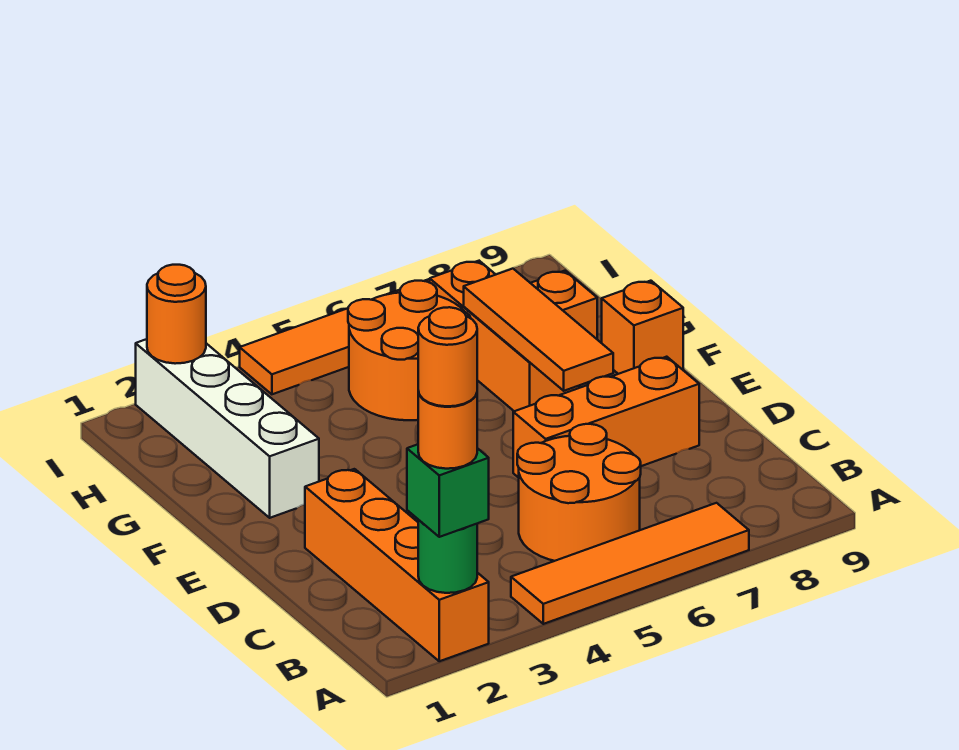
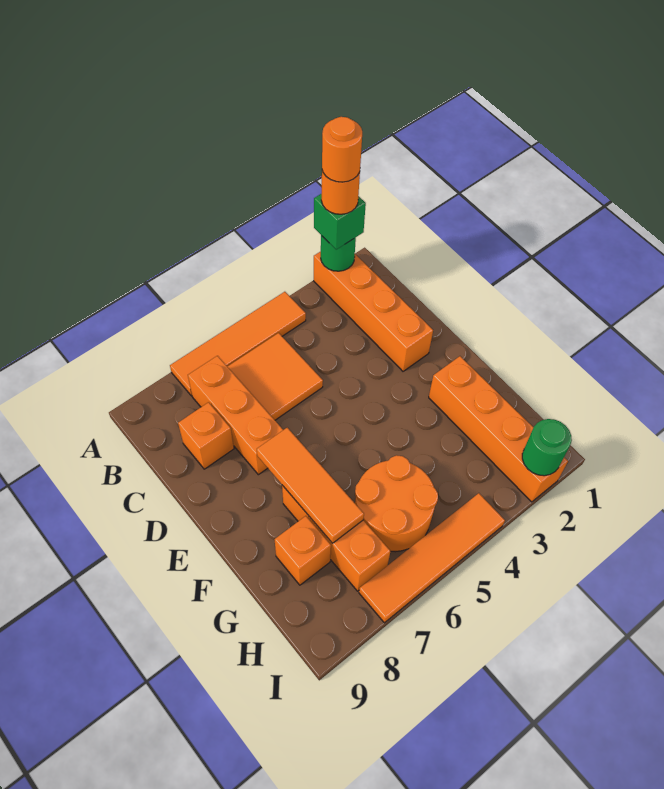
orange round brick B5:C6 level 1 -> orange tile B5:C6 level 1
orange brick D6:D8 level 1 -> orange brick B7:D7 level 1
white brick F2:I2 level 1 -> orange brick F2:I2 level 1
orange brick F9 level 1 -> orange brick C8 level 1
orange round brick I2 level 2 -> green round brick I2 level 2

